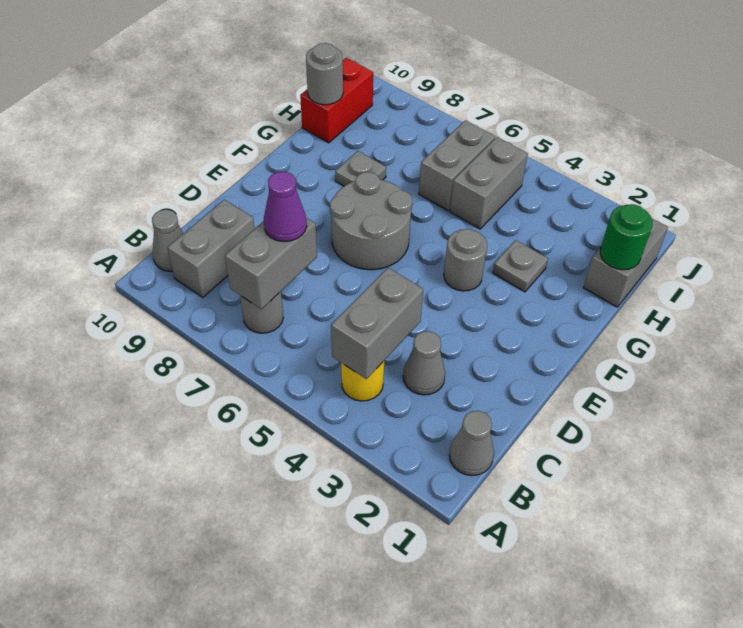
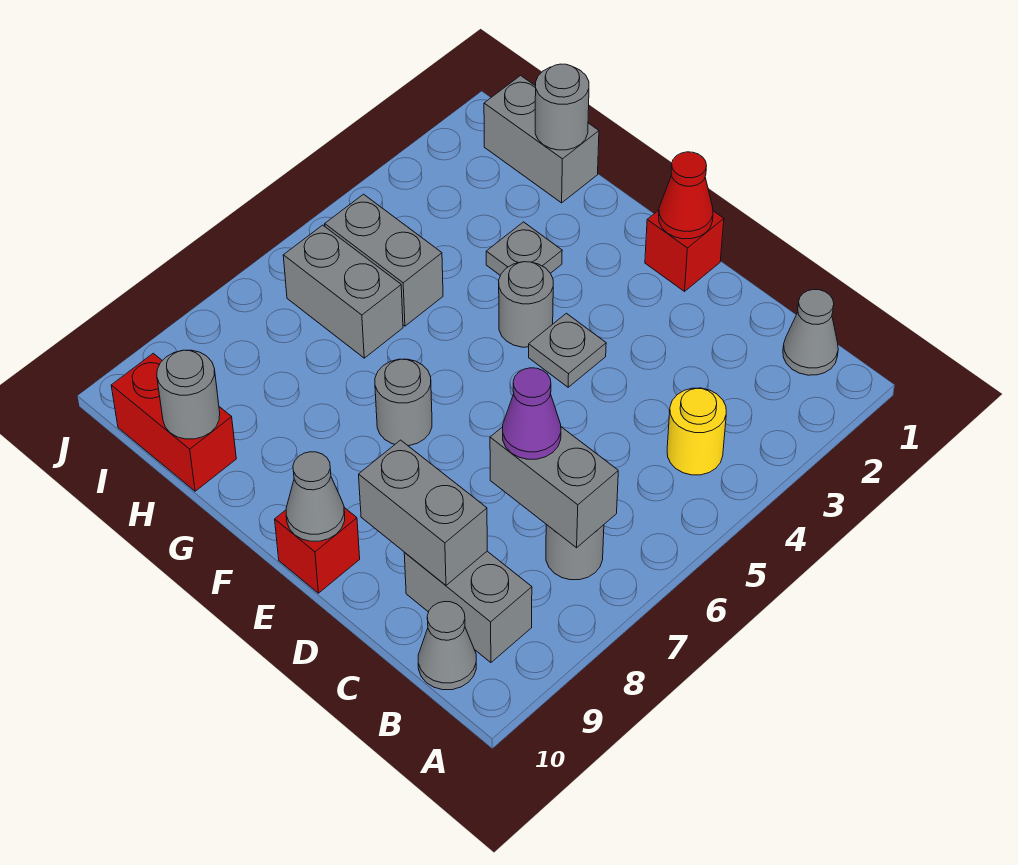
grey brick B4:C4 level 2 -> grey brick C9:D9 level 2
grey cone C3 level 1 -> grey cone E10 level 2
none -> red brick E1 level 1
none -> red cone E1 level 2
grey round brick E6:F7 level 1 -> grey round brick F7 level 1
none -> red brick E10 level 1
grey plate G8 level 1 -> grey plate E4 level 1
green round brick H1 level 2 -> grey round brick H1 level 2

